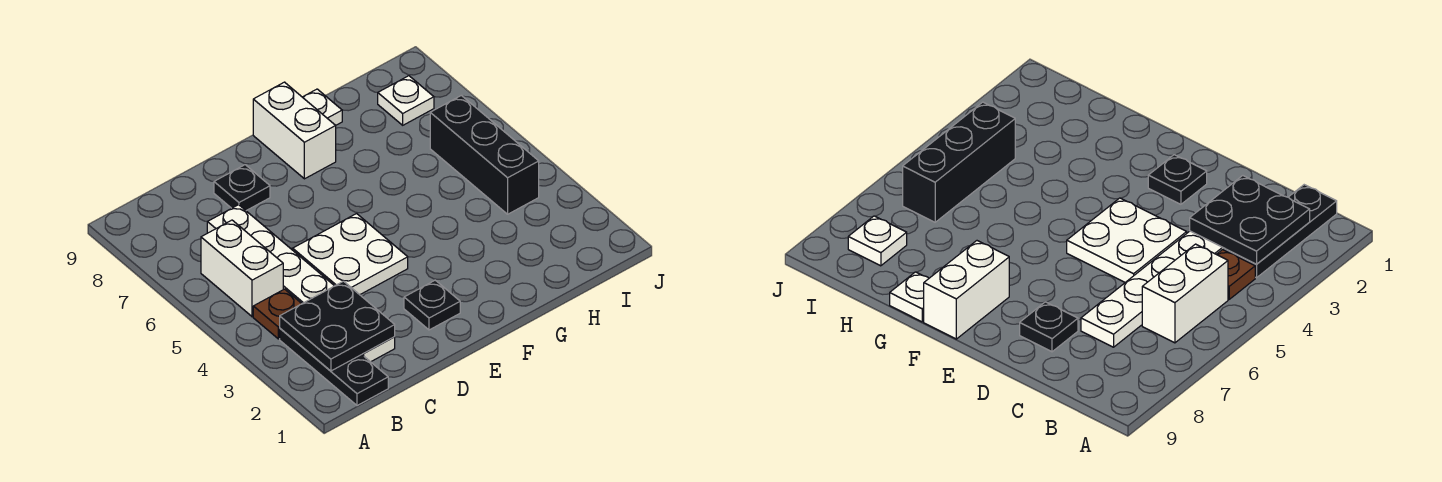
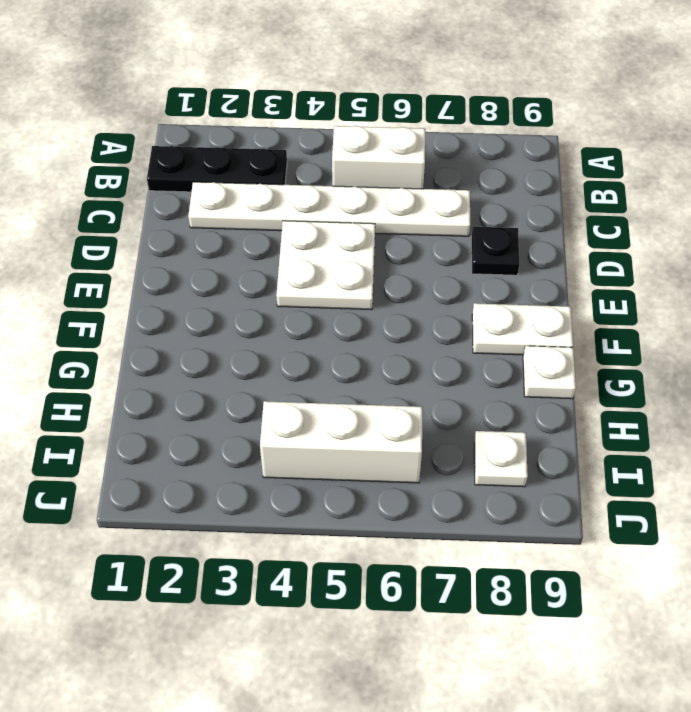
black plate B2:C3 level 2 -> none
brown plate B4 level 1 -> none
black plate E2 level 1 -> none
white brick F8:F9 level 1 -> white plate F8:F9 level 1
black brick I4:I6 level 1 -> white brick I4:I6 level 1

